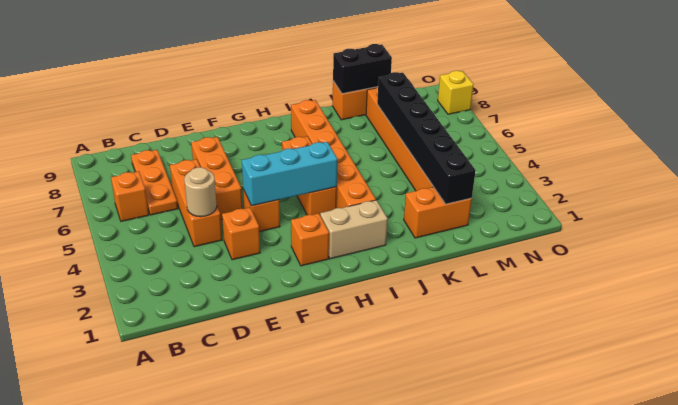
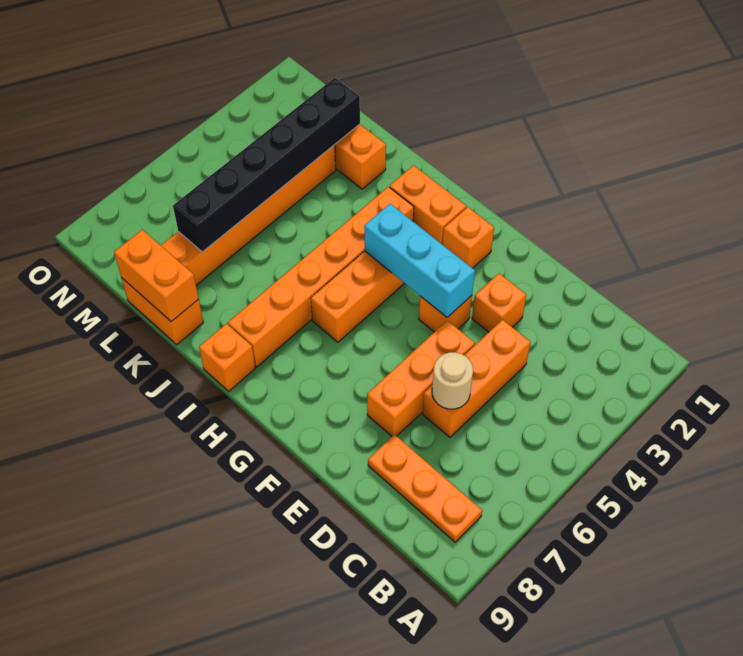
orange brick B6 level 1 -> orange brick I9 level 1
orange plate C6:C8 level 1 -> orange plate B8:D8 level 1
tan round brick D4 level 2 -> tan round brick D6 level 2
tan brick H2:I2 level 1 -> orange brick H2:I2 level 1
black brick K9:L9 level 2 -> orange brick K9:L9 level 2
yellow brick O8 level 1 -> none

